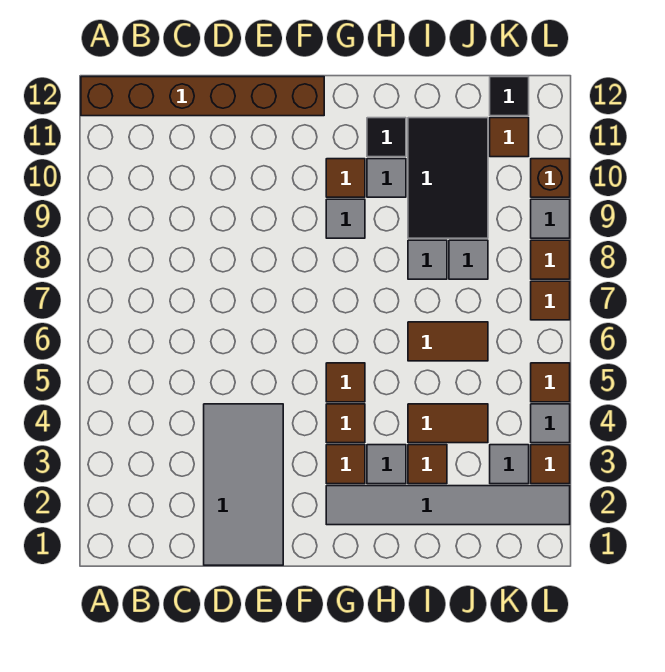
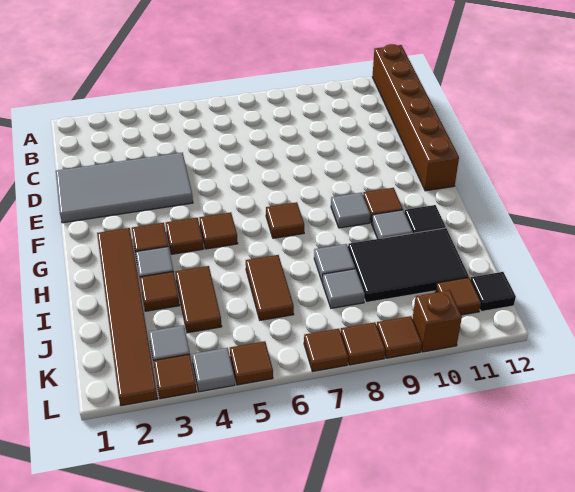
grey tile G2:L2 level 1 -> brown tile G2:L2 level 1
none -> brown tile G7 level 1
grey tile L9 level 1 -> brown tile L9 level 1

